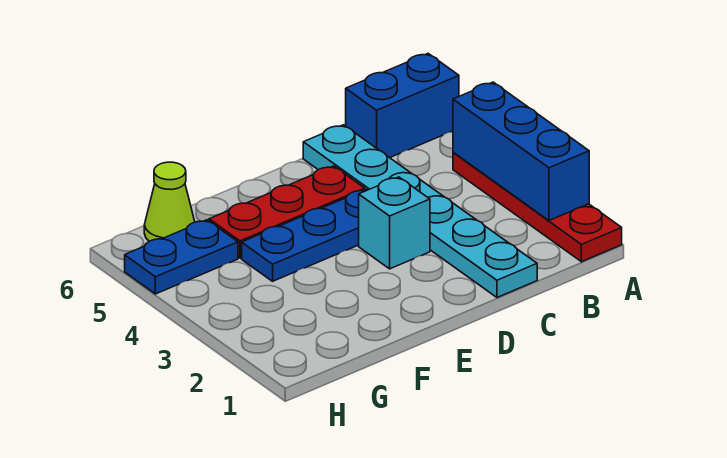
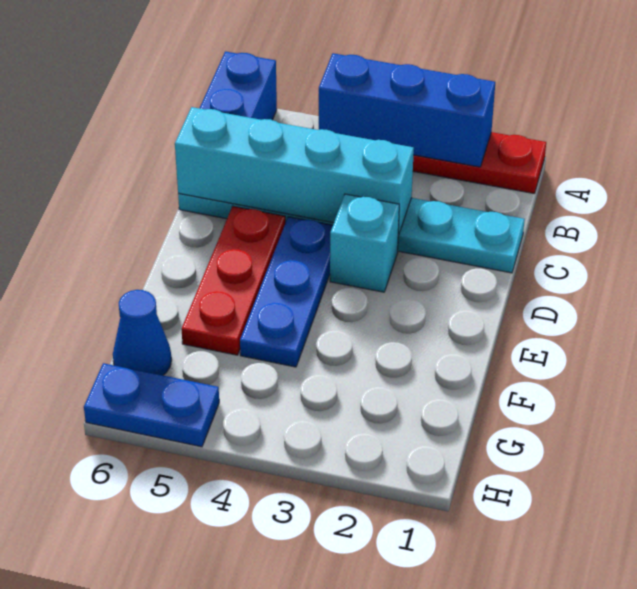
none -> cyan brick C3:C6 level 2
blue plate G5:H5 level 1 -> blue plate H5:H6 level 1
lime cone G6 level 1 -> blue cone G6 level 1

